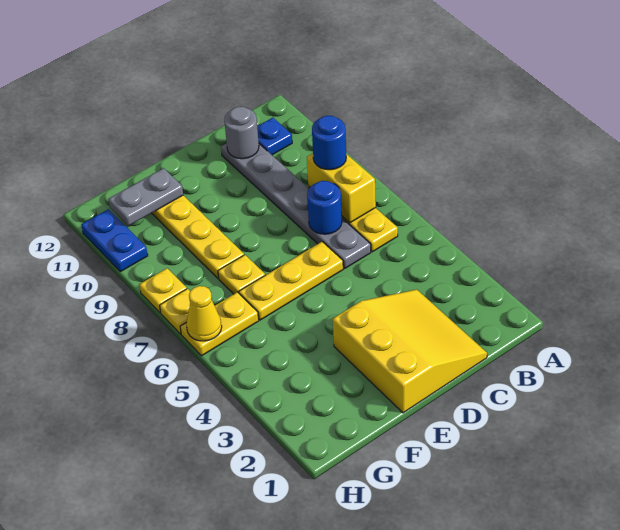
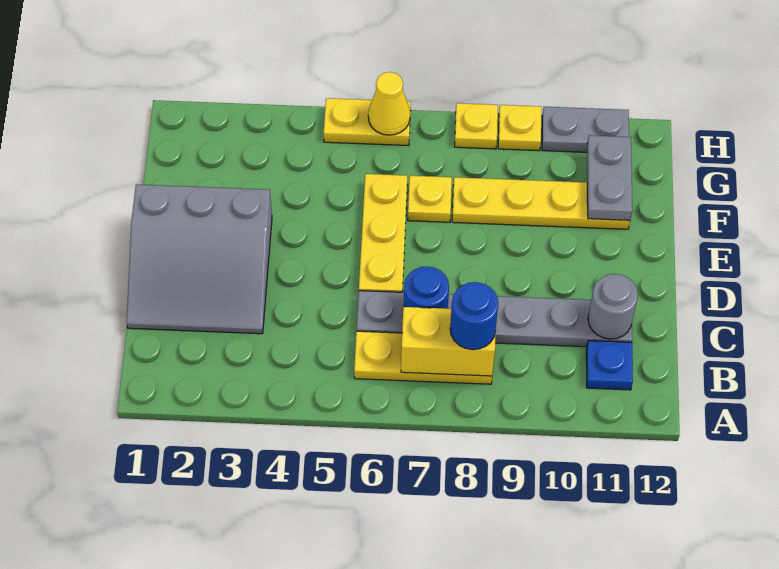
yellow slope C1:E3 level 1 top E -> grey slope C1:E3 level 1 top E
yellow plate G6:H6 level 1 -> yellow plate H5:H6 level 1
yellow plate H7 level 1 -> yellow plate H9 level 1
blue plate H10:H11 level 1 -> grey plate H10:H11 level 1

